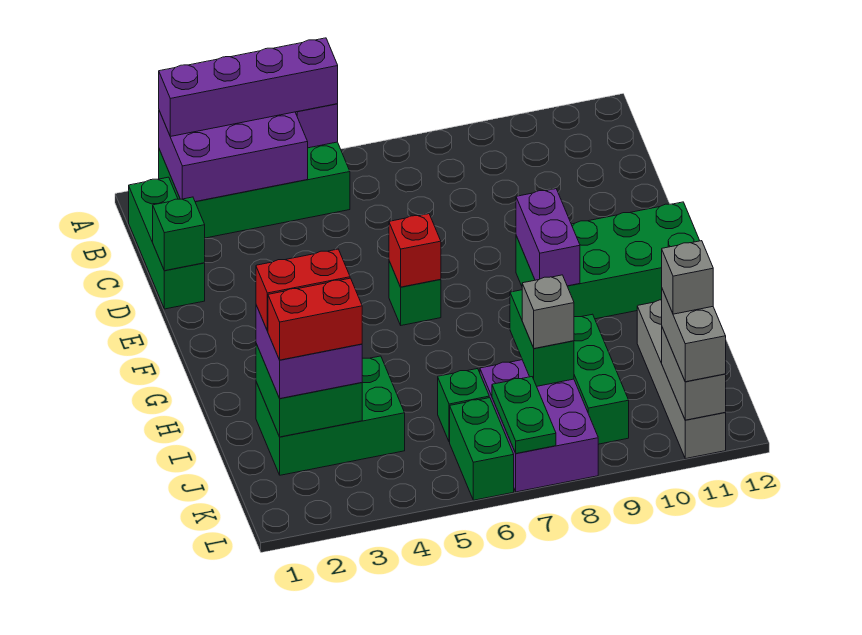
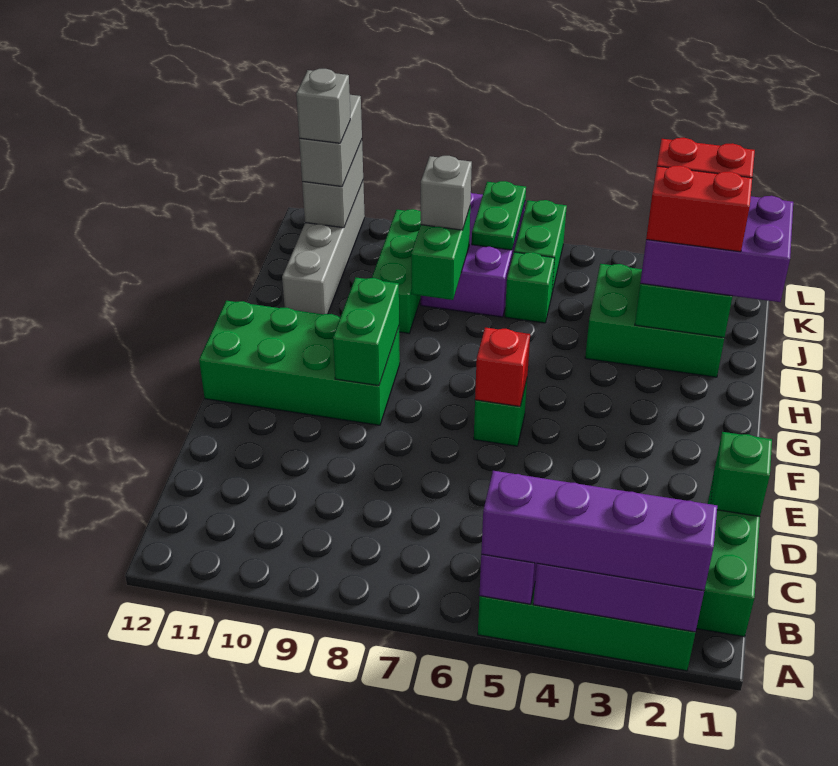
purple brick F9:G9 level 2 -> green brick F9:G9 level 2
purple brick I2:J3 level 3 -> purple brick I1:J3 level 3

